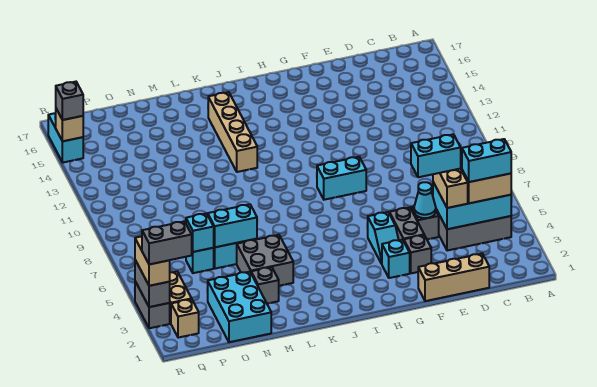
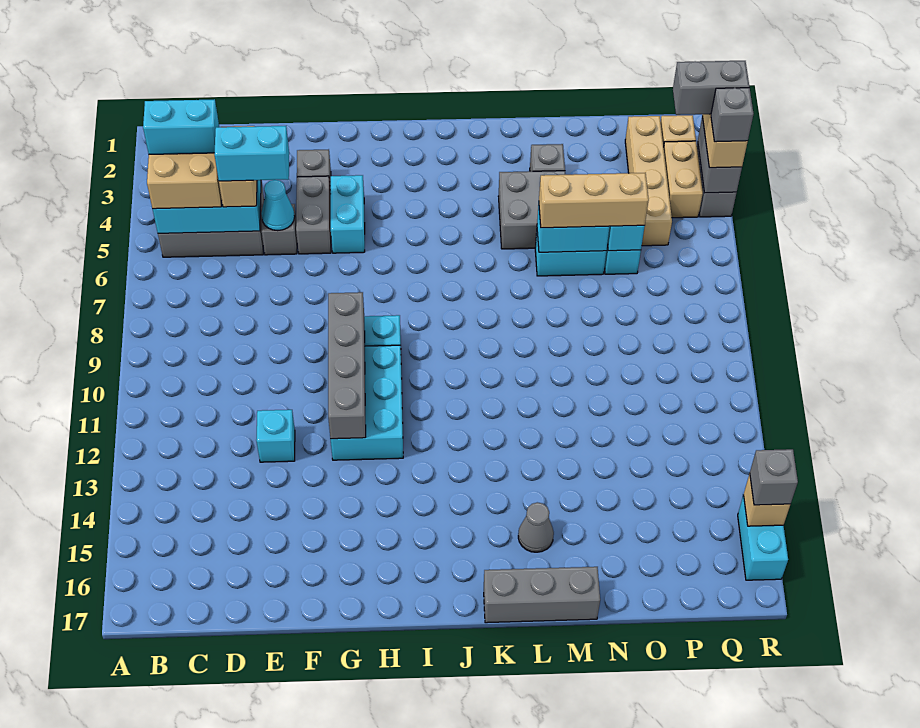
tan brick D1:F1 level 1 -> tan brick M6:O6 level 3
cyan brick G3 level 1 -> cyan brick E12 level 1
cyan slope G4:G5 level 1 top 5 -> cyan brick G4:G5 level 1
none -> grey brick G9:G12 level 2
tan brick K12:K15 level 1 -> tan brick P2:P5 level 1
none -> grey brick K17:M17 level 1
none -> grey cone L15 level 1
cyan brick N1:O3 level 1 -> cyan brick G10:H12 level 1
none -> grey brick R4 level 4

